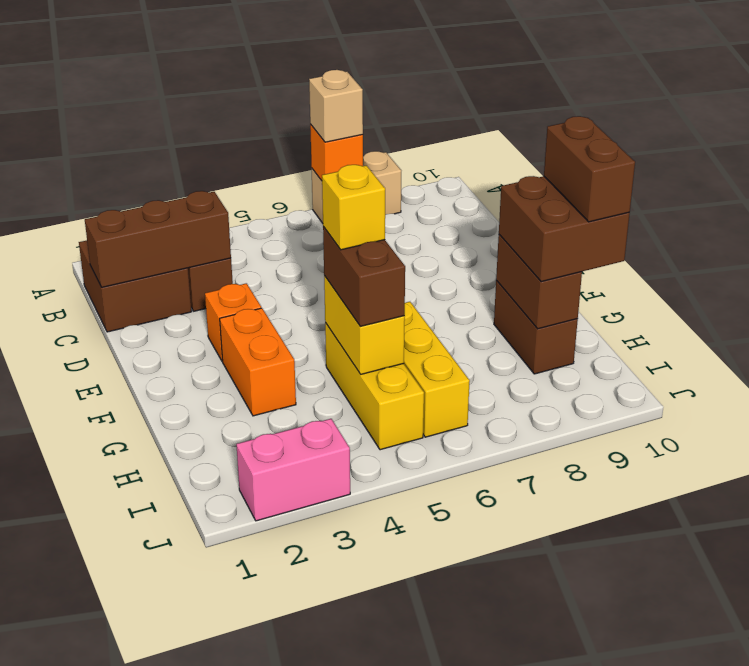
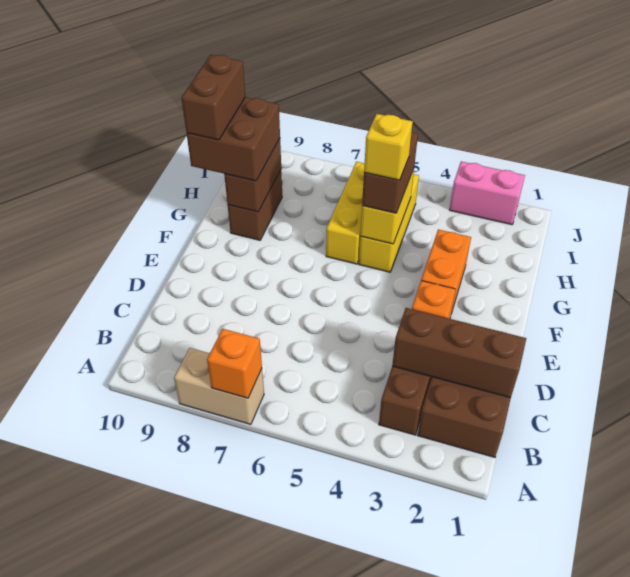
tan brick A7 level 3 -> none

